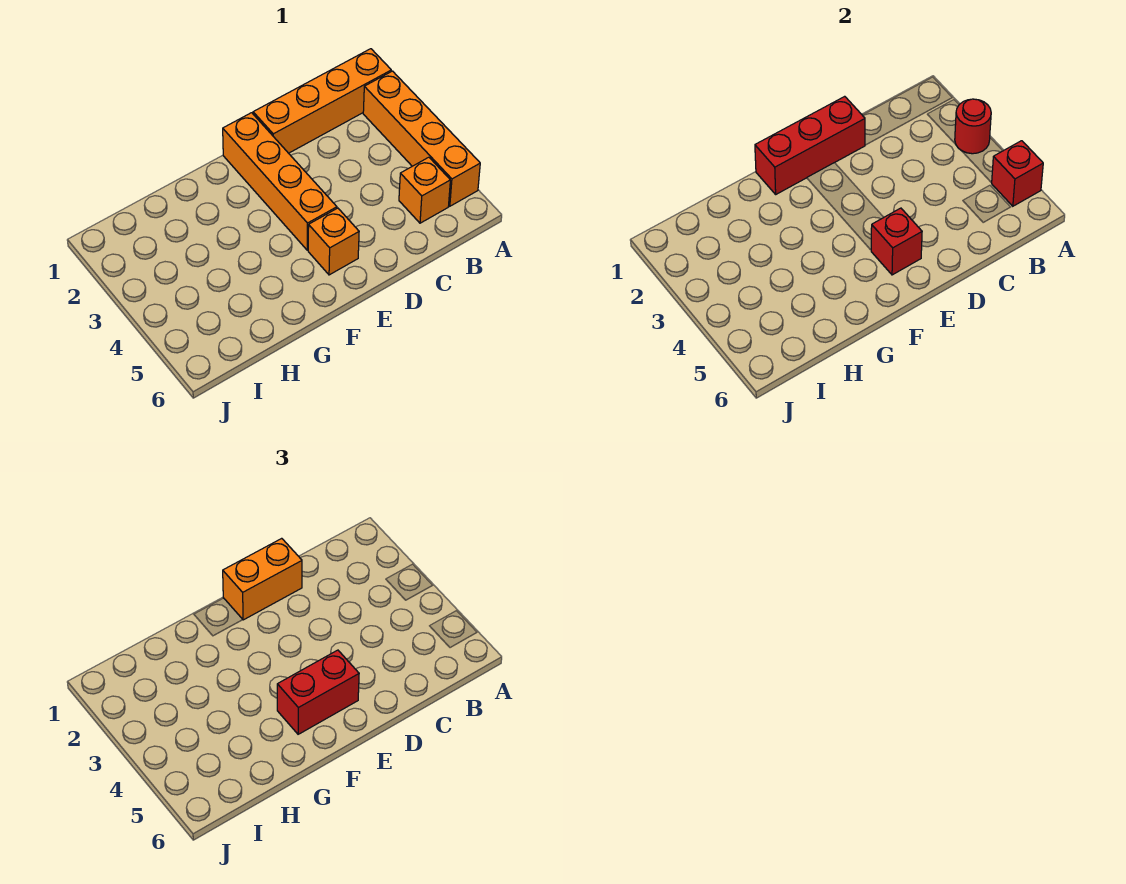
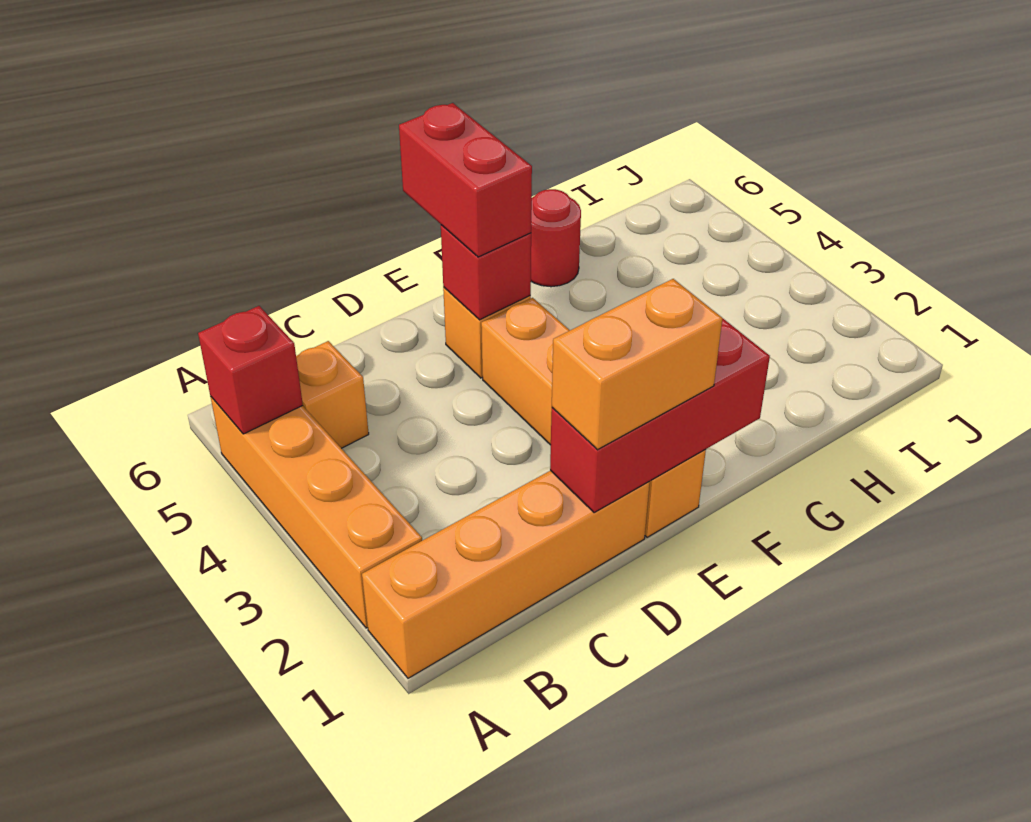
red round brick A3 level 2 -> red round brick G6 level 1
red brick E5:F5 level 3 -> red brick E5:E6 level 3

